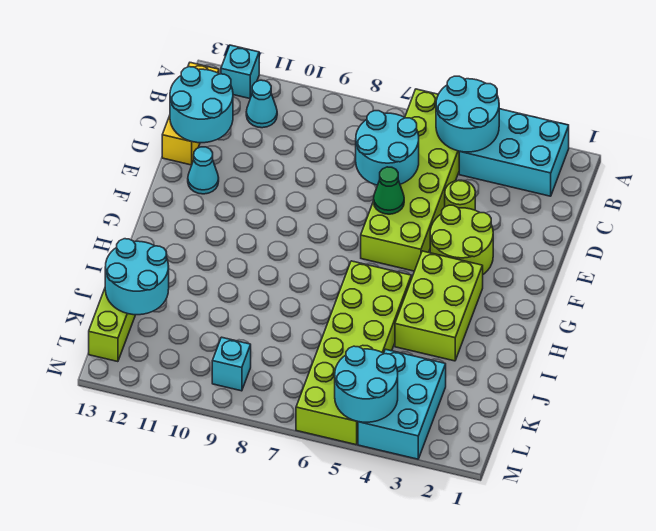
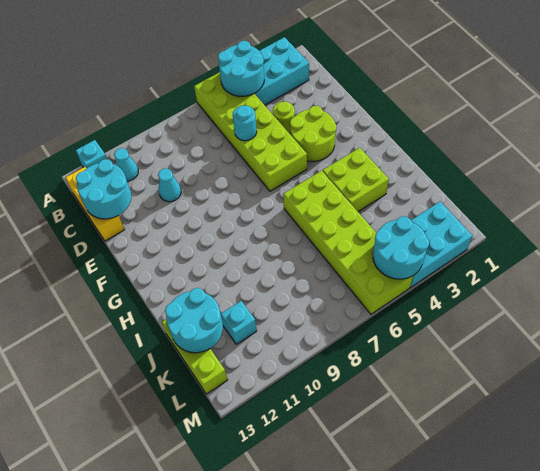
cyan round brick C6:D7 level 2 -> cyan round brick D6 level 2
green cone E6 level 2 -> none
cyan cone E12 level 1 -> cyan cone D10 level 1
lime brick G3:I4 level 1 -> lime brick H3:I4 level 1
cyan brick K3:M4 level 1 -> cyan brick L2:M4 level 1
cyan brick L9 level 1 -> cyan brick K11 level 1

